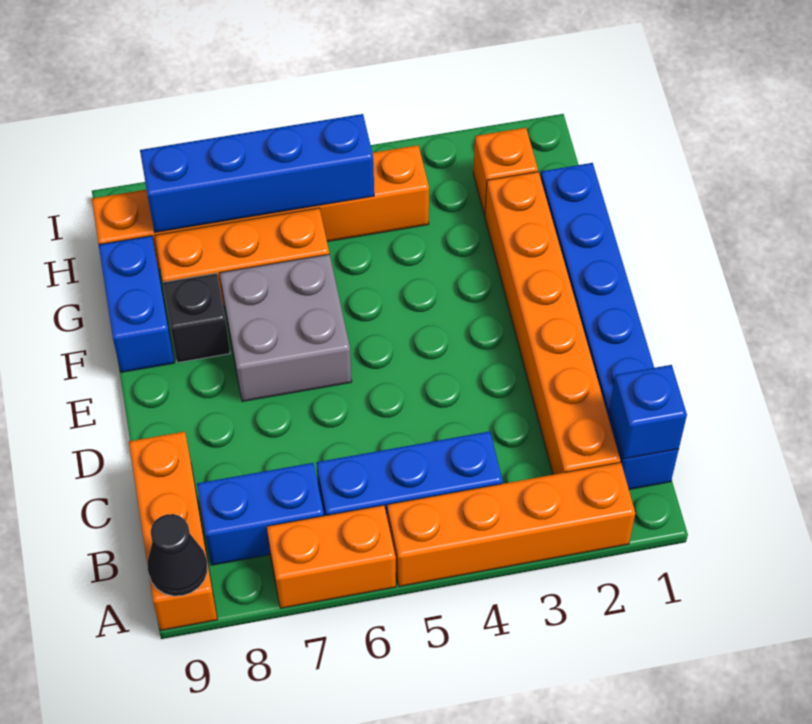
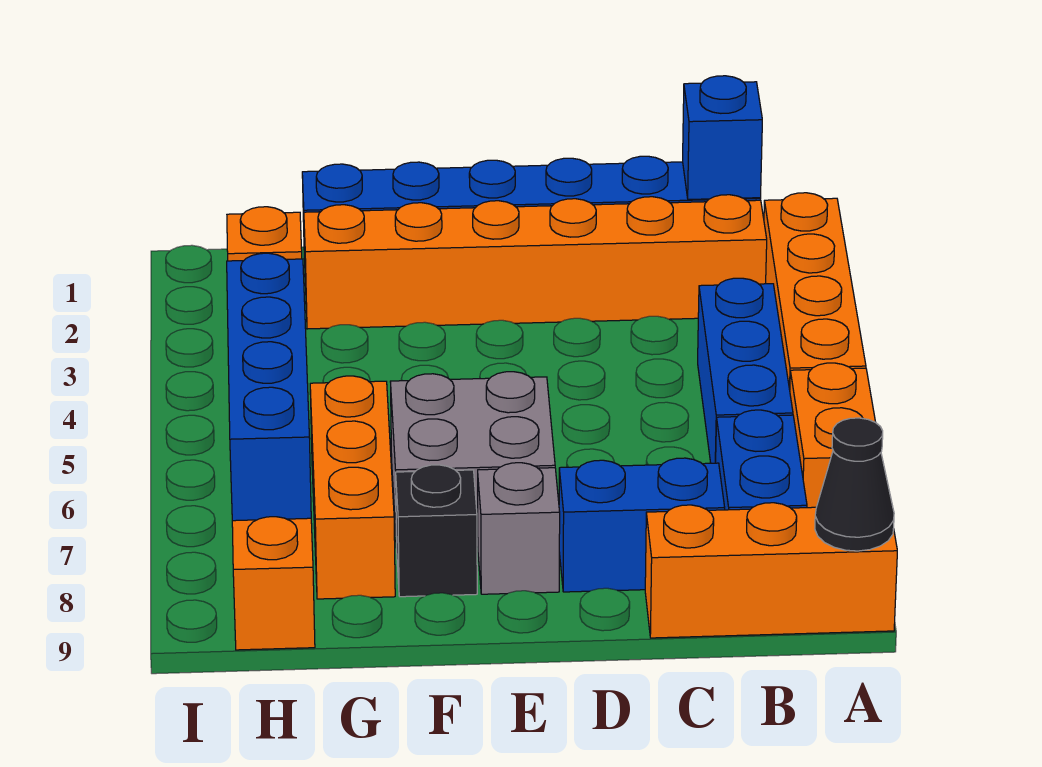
none -> grey brick E8 level 1
blue brick F9:G9 level 1 -> blue brick C8:D8 level 1

